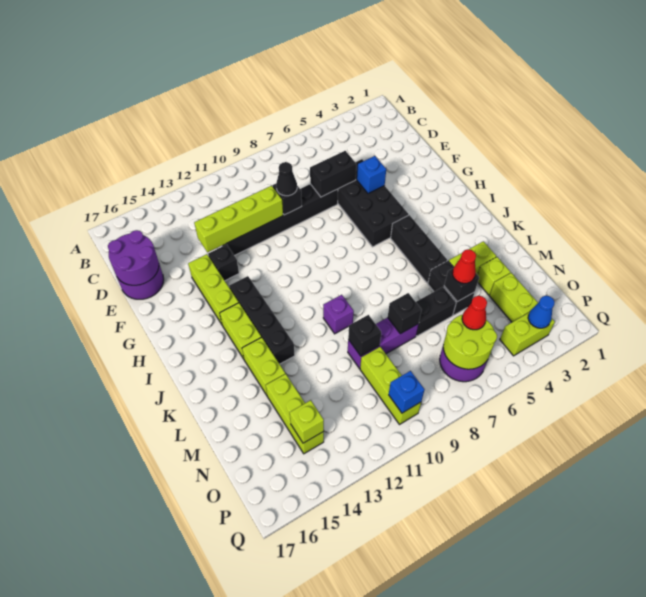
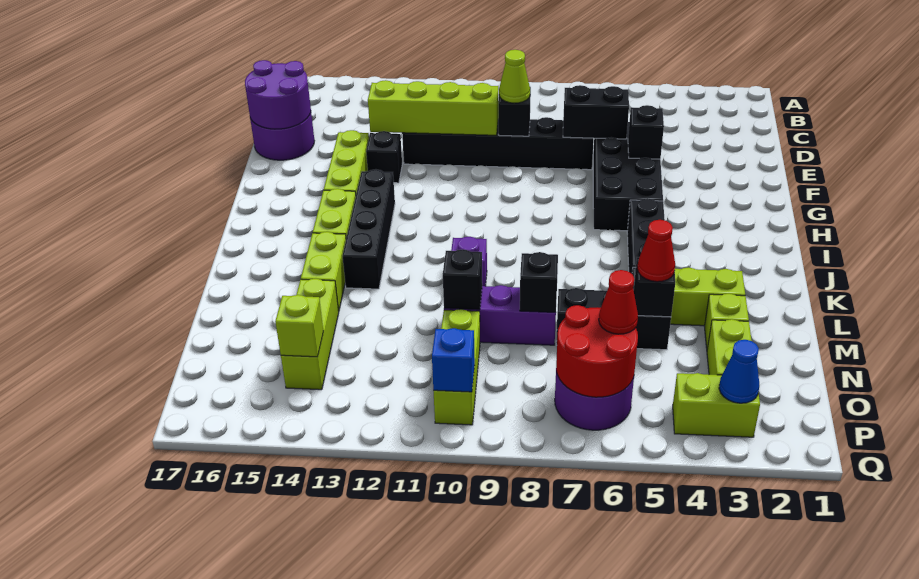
black cone E9 level 3 -> lime cone E9 level 3
blue brick F5 level 2 -> black brick F5 level 2
lime round brick O6:P7 level 2 -> red round brick O6:P7 level 2

